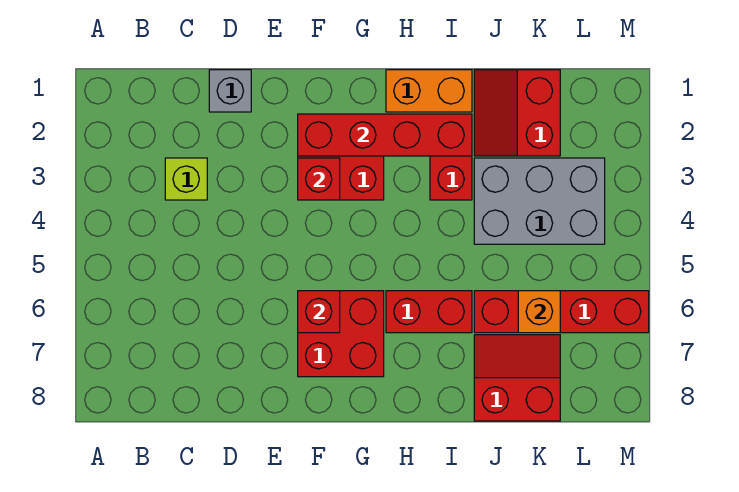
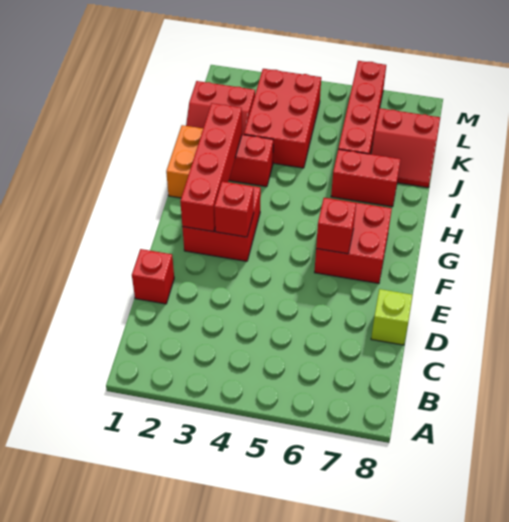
lime brick C3 level 1 -> lime brick D8 level 1
grey brick D1 level 1 -> red brick D1 level 1
red brick H6:I6 level 1 -> red brick I6:I7 level 1
grey brick J3:L4 level 1 -> red brick J3:L4 level 1
red slope J7:K8 level 1 top 8 -> red slope J7:K8 level 1 top K
orange brick K6 level 2 -> none

